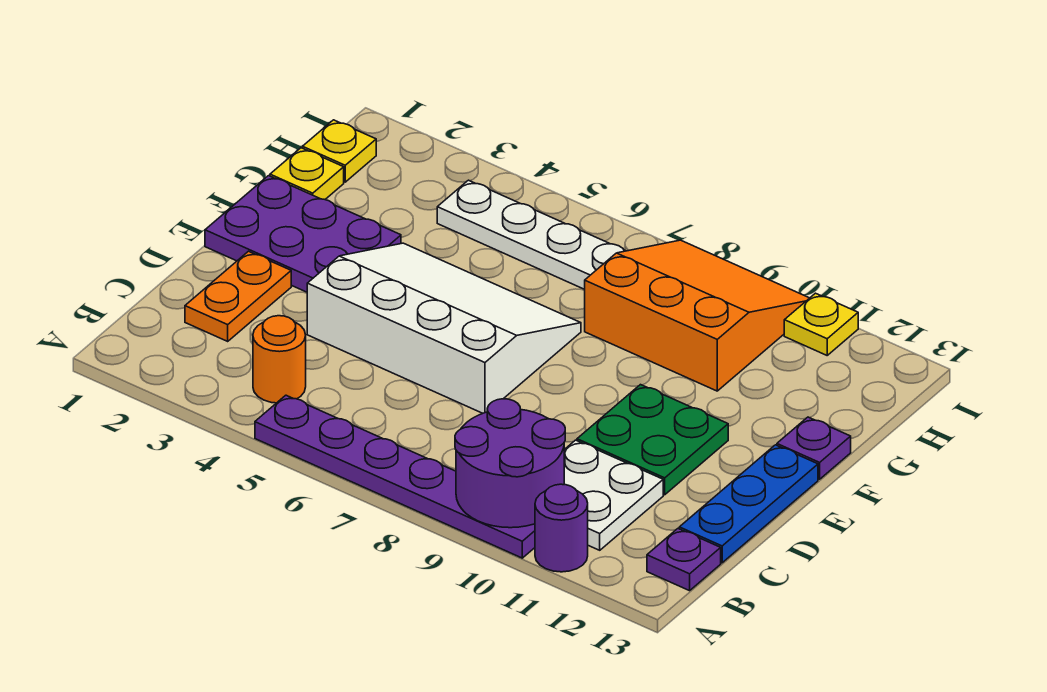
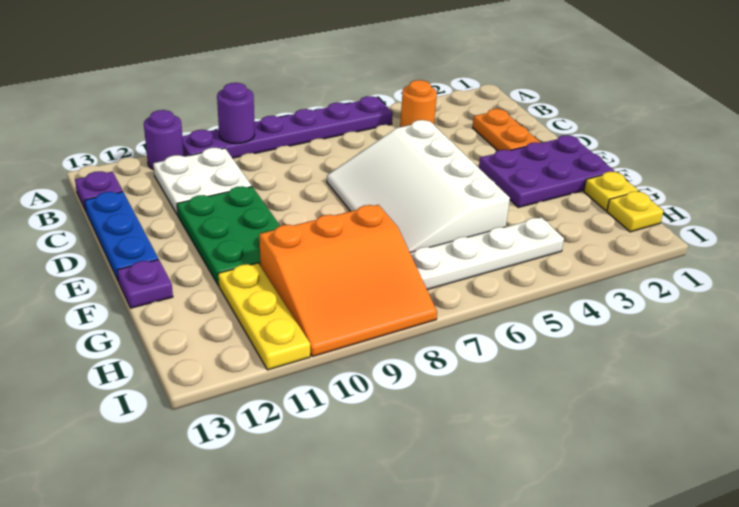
purple round brick A9:B10 level 2 -> purple round brick A9 level 2
white slope D4:F7 level 1 top D -> white slope D5:G7 level 1 top 5
green plate D10:E11 level 1 -> green plate D10:F11 level 1
yellow plate I11 level 1 -> yellow plate G11:I11 level 1

